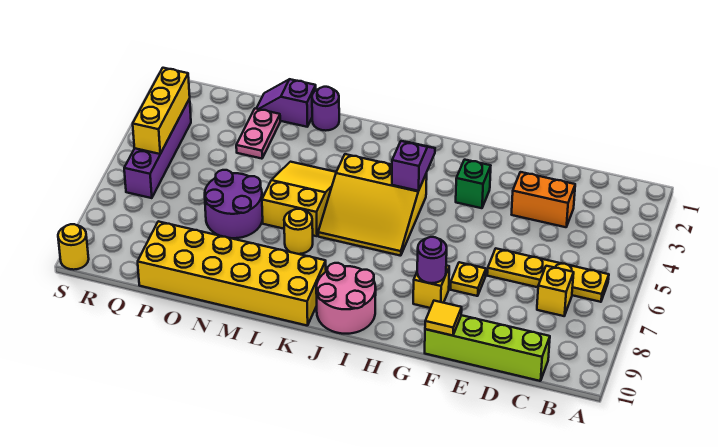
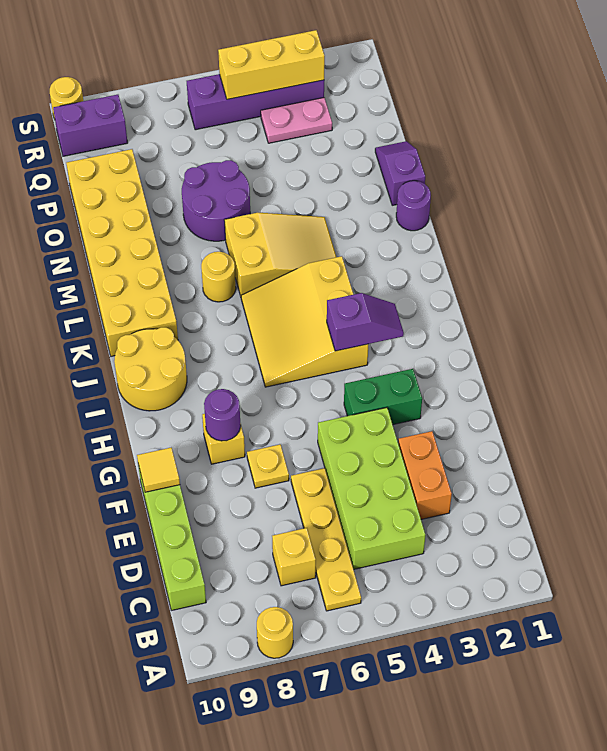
none -> yellow round brick A8 level 1
none -> lime brick C4:F5 level 1
green brick G3 level 1 -> green brick G3:G4 level 1
pink round brick I9:J10 level 1 -> yellow round brick I9:J10 level 1
pink plate O2:O3 level 1 -> pink plate Q3:Q4 level 1
none -> purple brick R9:R10 level 1

